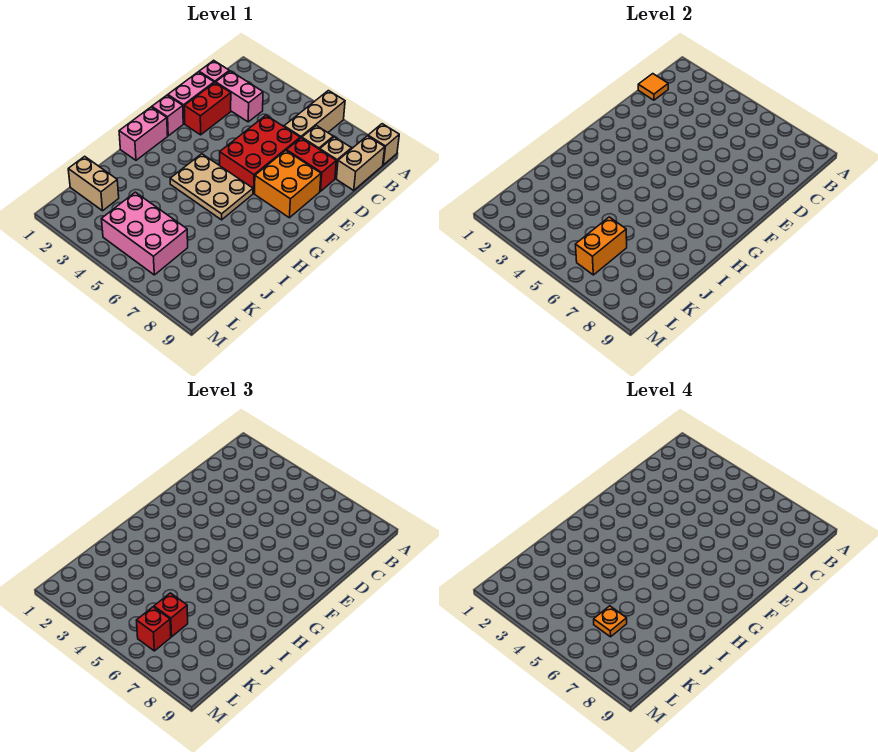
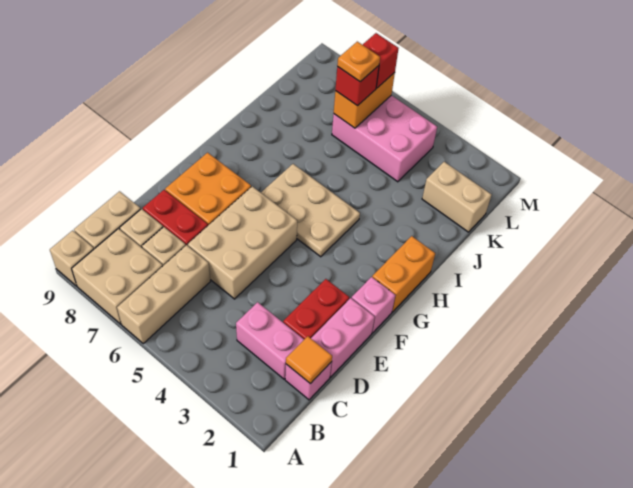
none -> tan brick A7:B8 level 1
red brick D5:F6 level 1 -> tan brick D5:F6 level 1
pink brick G1:H1 level 1 -> orange brick G1:H1 level 1

